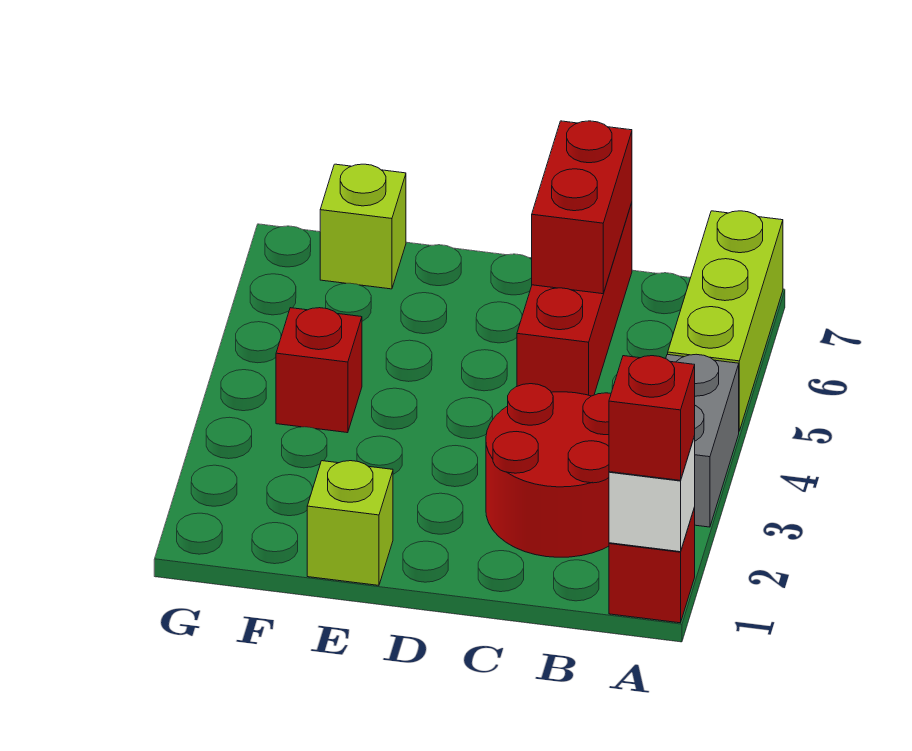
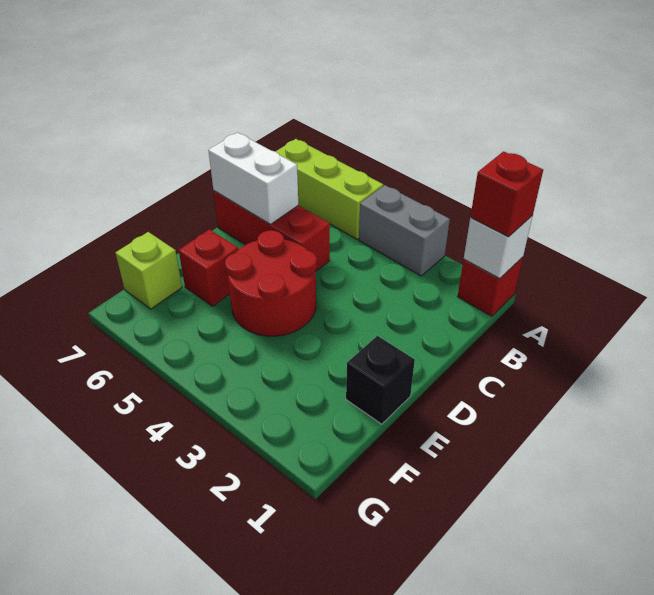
red round brick B2:C3 level 1 -> red round brick D4:E5 level 1
red brick C6:C7 level 2 -> white brick C6:C7 level 2
lime brick E1 level 1 -> black brick E1 level 1
red brick F4 level 1 -> red brick E6 level 1

